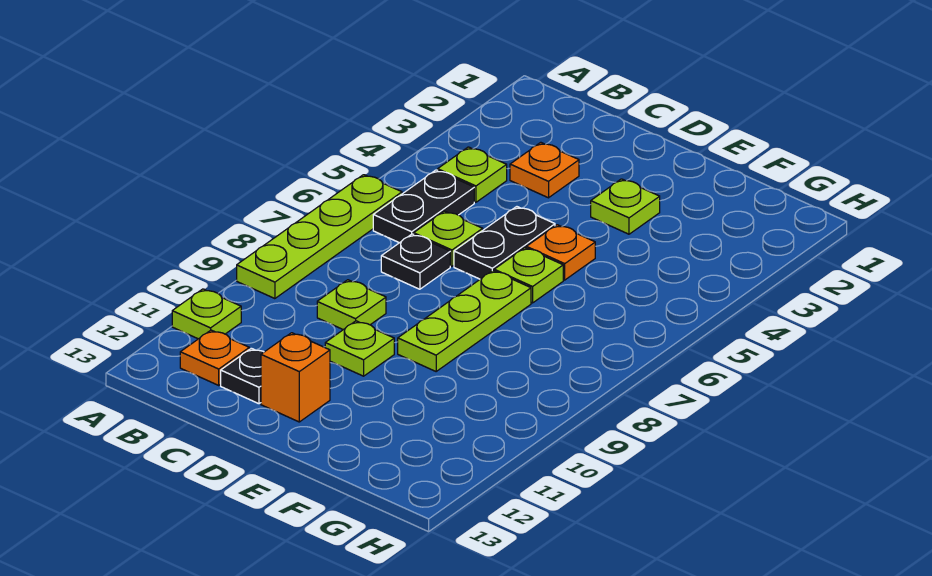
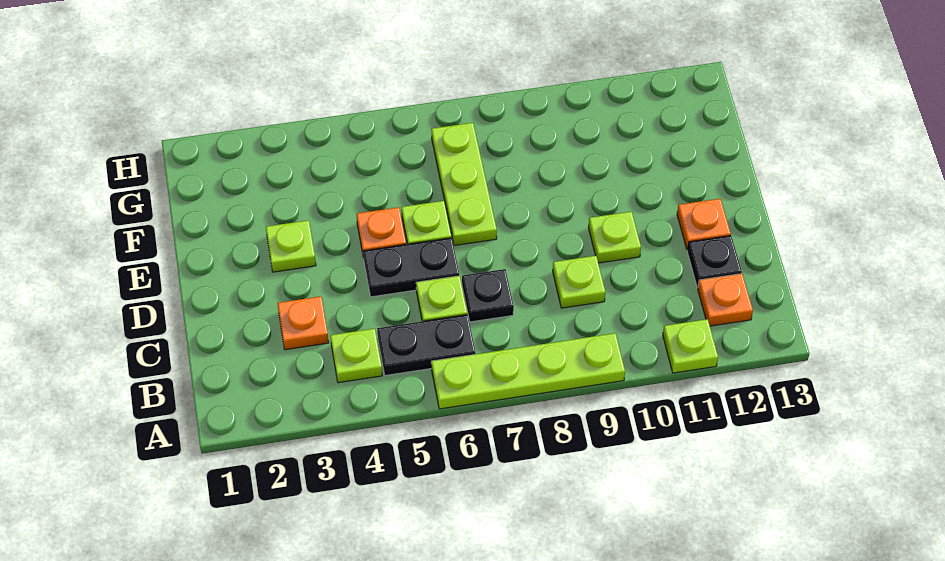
orange brick D12 level 1 -> orange plate D12 level 1
lime plate E7:E9 level 1 -> lime plate E7:G7 level 1

